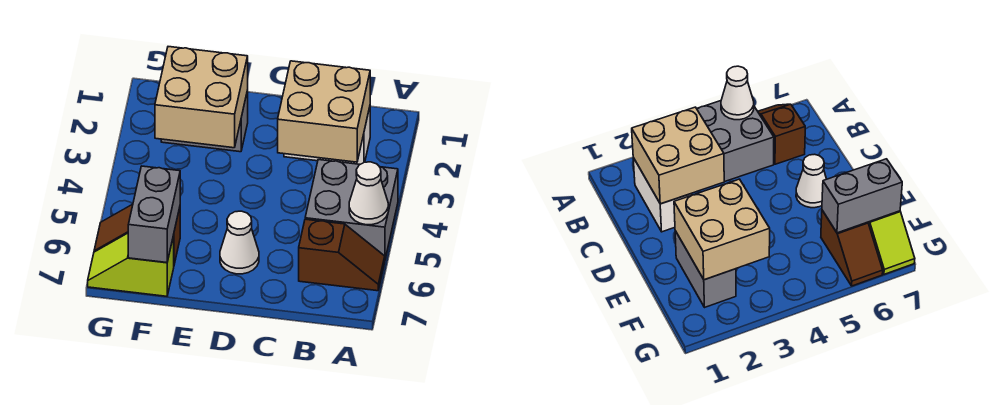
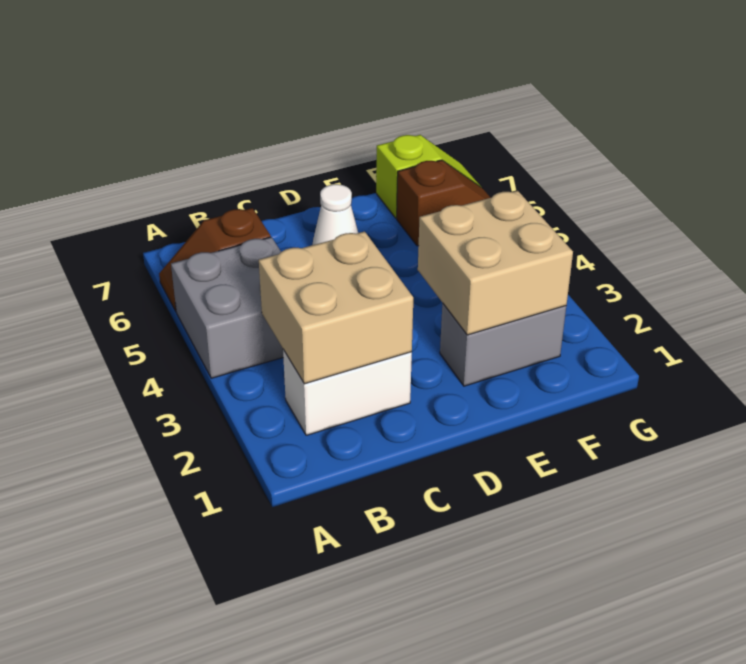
white cone A5 level 2 -> none
grey brick F6:F7 level 2 -> none

